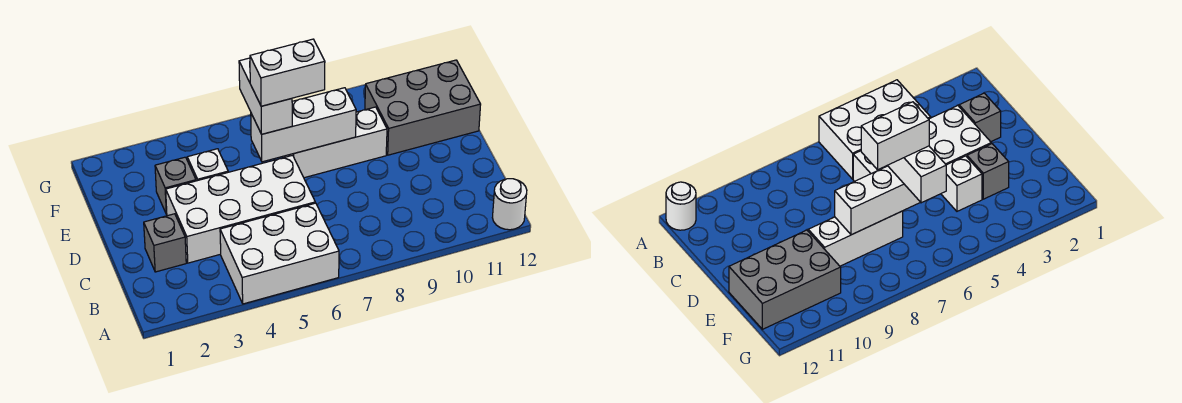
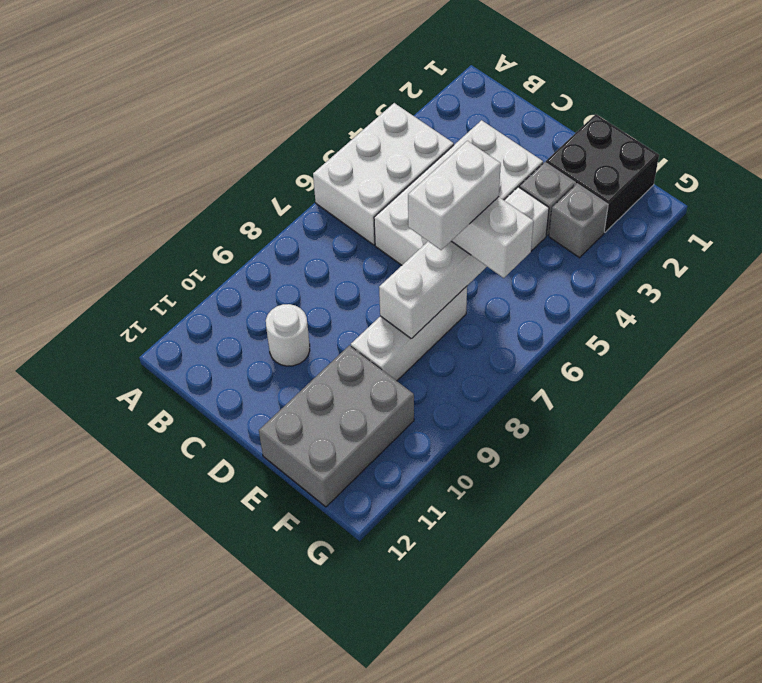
white round brick A12 level 1 -> white round brick C10 level 1
grey brick C2 level 1 -> grey brick F3 level 1
none -> black brick E1:F2 level 1

